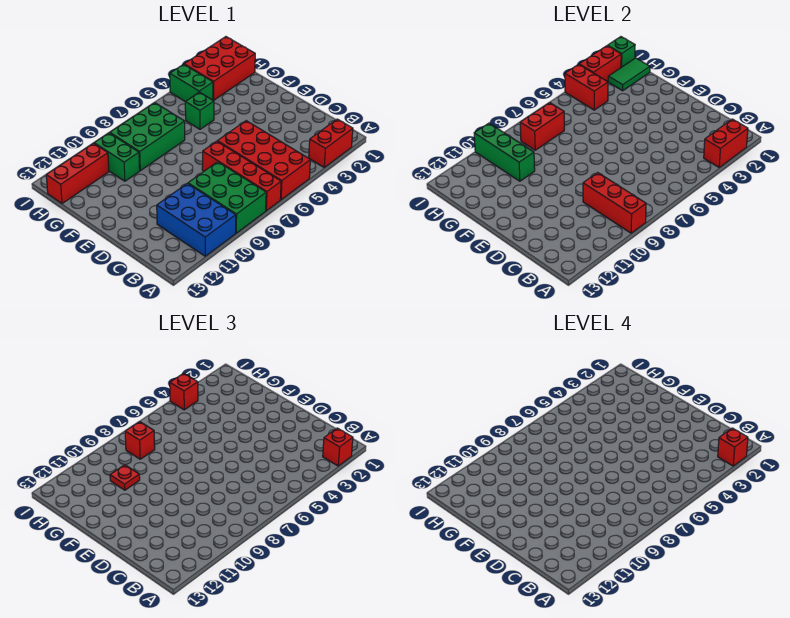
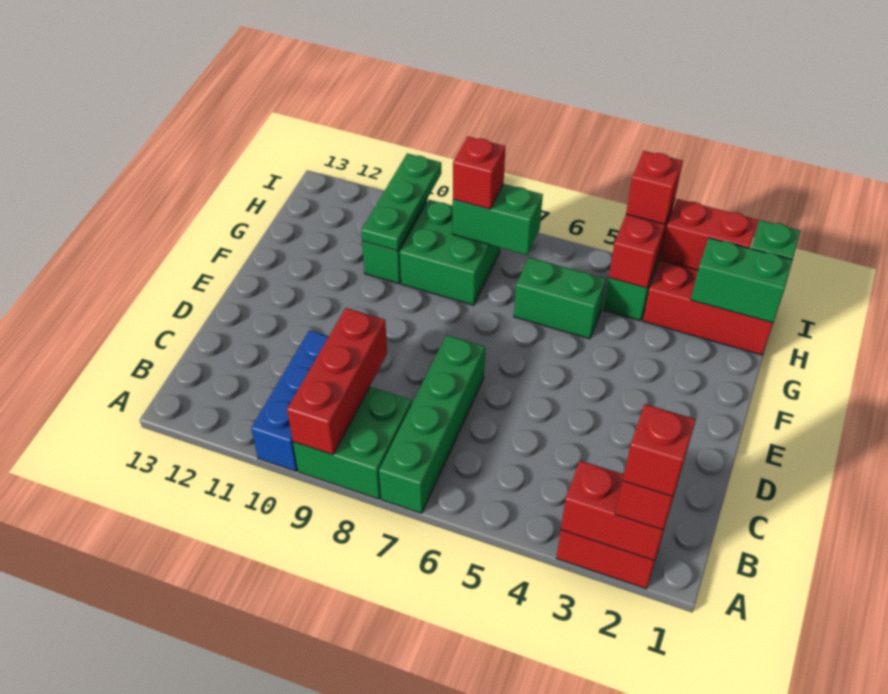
red brick A5:D6 level 1 -> none
red brick A7:D7 level 1 -> green brick A7:D7 level 1
green brick A8:C9 level 1 -> green brick A8:B9 level 1
blue brick A10:C11 level 1 -> blue brick A10:C10 level 1
green brick G5 level 1 -> green brick G5:G6 level 1
green brick G7:H9 level 1 -> green brick G8:H9 level 1
green brick G10:I10 level 2 -> green plate G10:I10 level 2
red plate G10 level 3 -> none
green tile H1:H2 level 2 -> green brick H1:H2 level 2
red brick H7:H8 level 2 -> green brick H7:H8 level 2
red brick H11:H13 level 1 -> none

